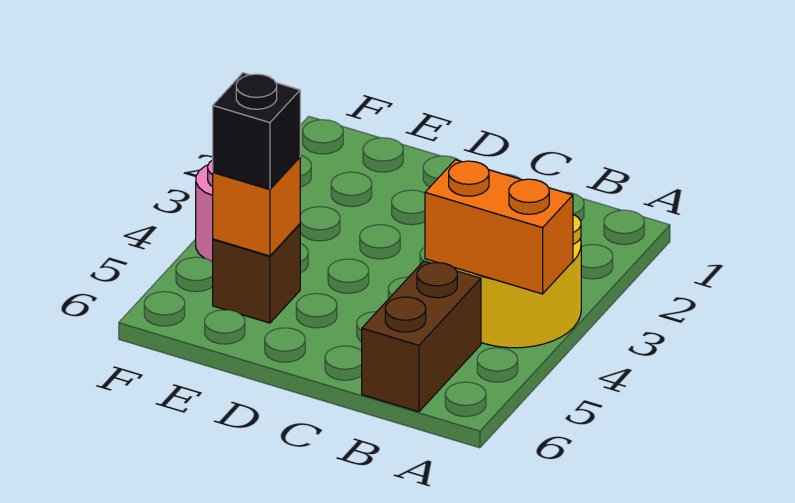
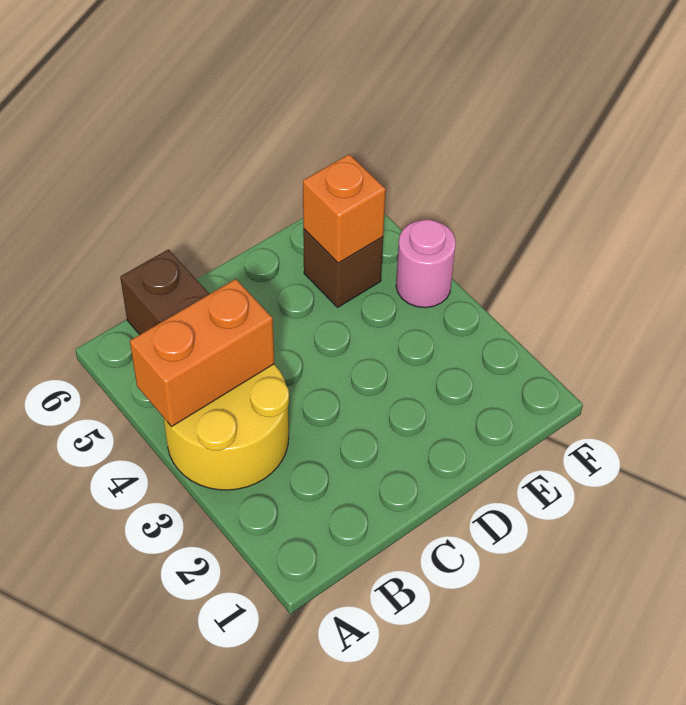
black brick E5 level 3 -> none

